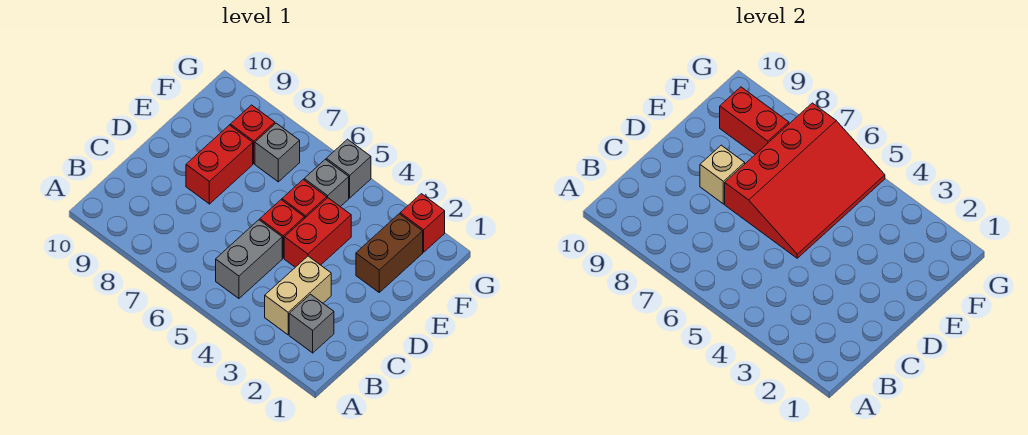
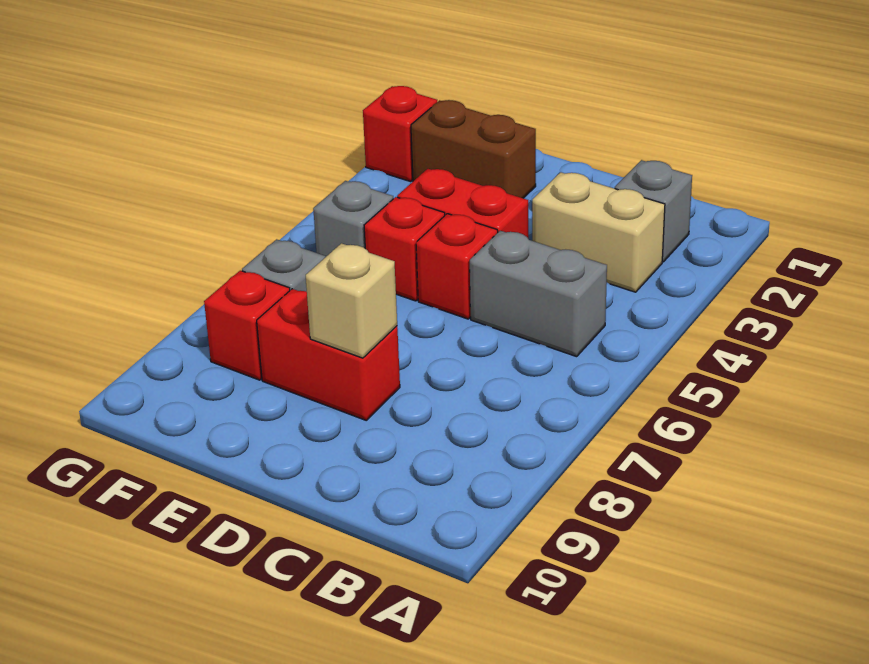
red slope D5:G7 level 2 top 7 -> none
red brick F8:F9 level 2 -> none
grey brick G5 level 1 -> none

